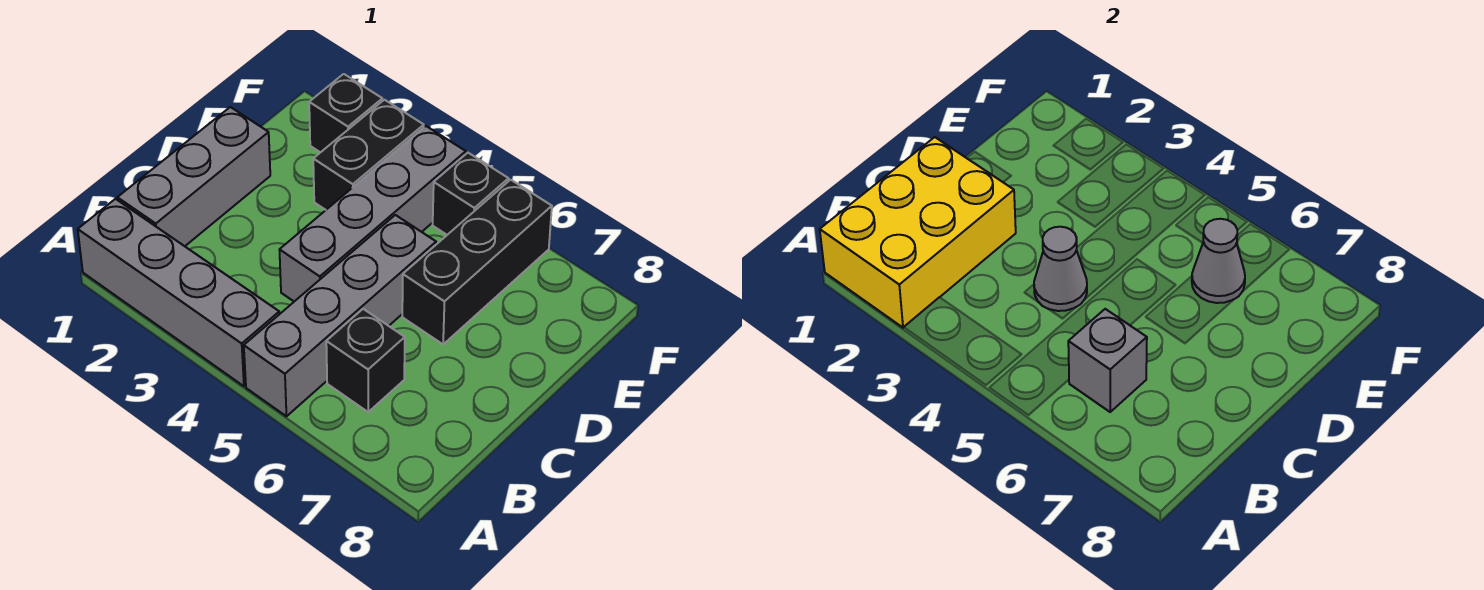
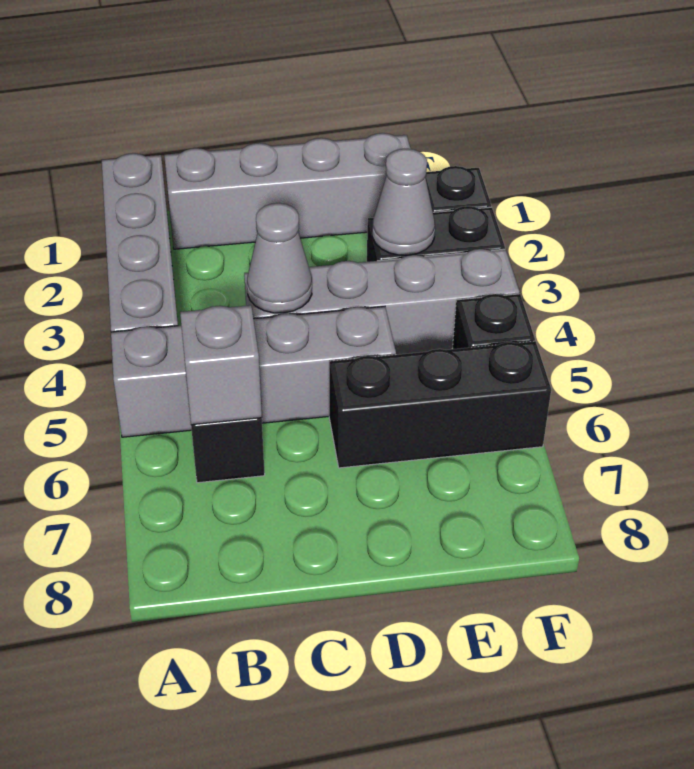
yellow brick A1:C2 level 2 -> none
grey brick B1:D1 level 1 -> grey brick B1:E1 level 1
grey cone E6 level 2 -> grey cone E3 level 2

